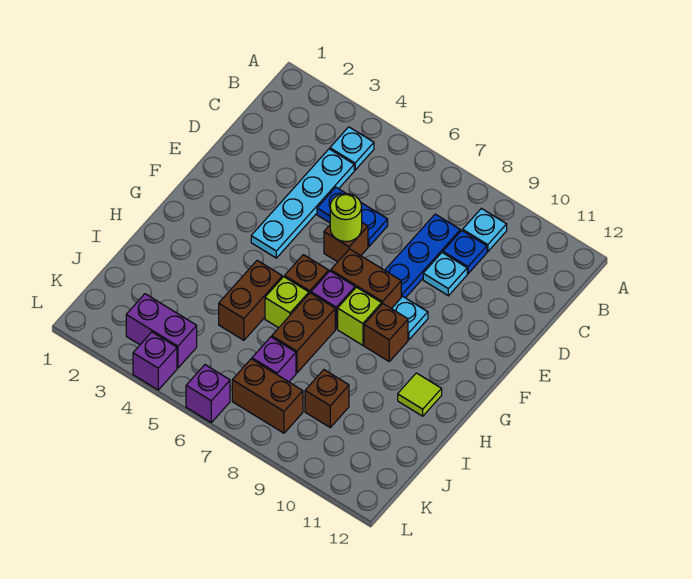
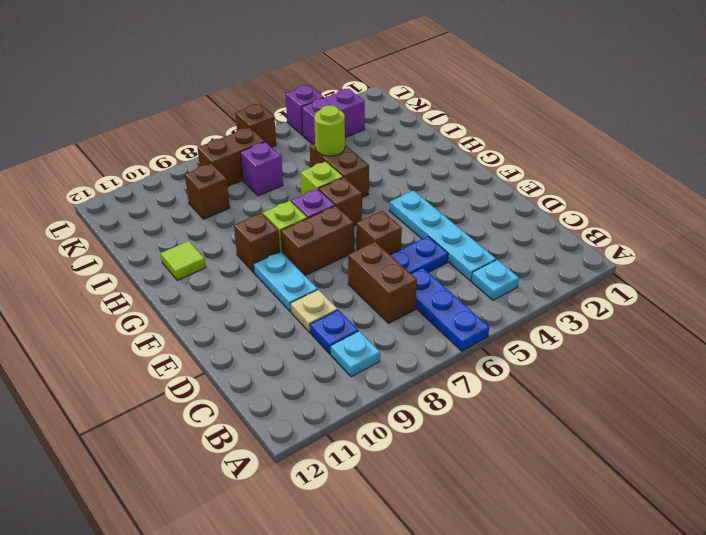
blue plate C8:E8 level 1 -> blue plate A6:C6 level 1
cyan plate D9 level 1 -> tan plate D9 level 1
lime round brick E6 level 2 -> lime round brick I5 level 2
cyan plate F9 level 1 -> cyan plate E9:F9 level 1
brown brick H7:I7 level 1 -> brown brick C7:D7 level 1
purple brick L6 level 1 -> brown brick L6 level 1

